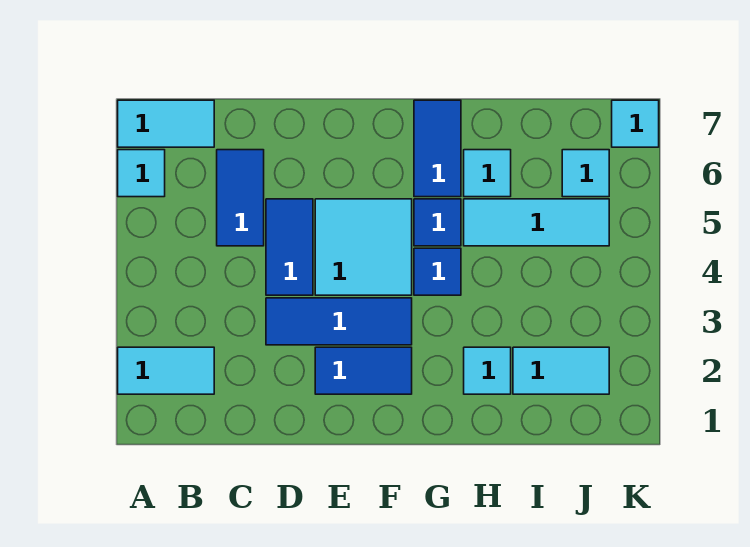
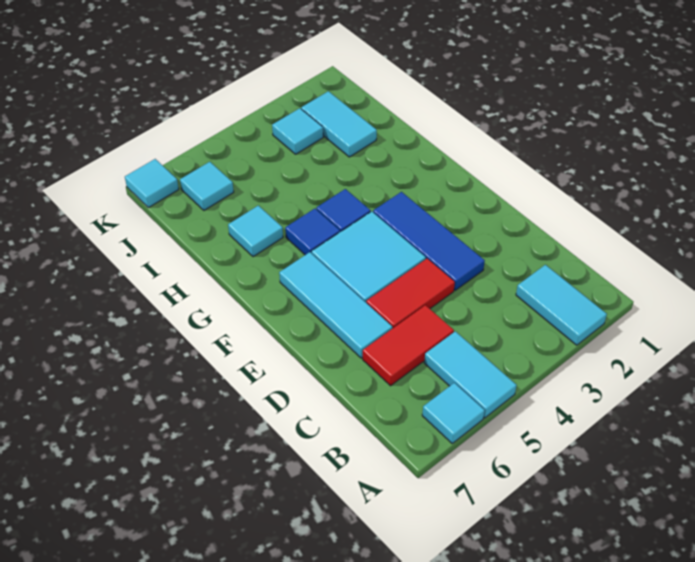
cyan tile A7:B7 level 1 -> cyan tile A5:B5 level 1
blue tile C5:C6 level 1 -> red tile C5:C6 level 1
blue tile D4:D5 level 1 -> red tile D4:D5 level 1
blue tile E2:F2 level 1 -> none
blue tile G6:G7 level 1 -> none
cyan tile H2 level 1 -> cyan tile J3 level 1
cyan tile H5:J5 level 1 -> cyan tile D6:F6 level 1

